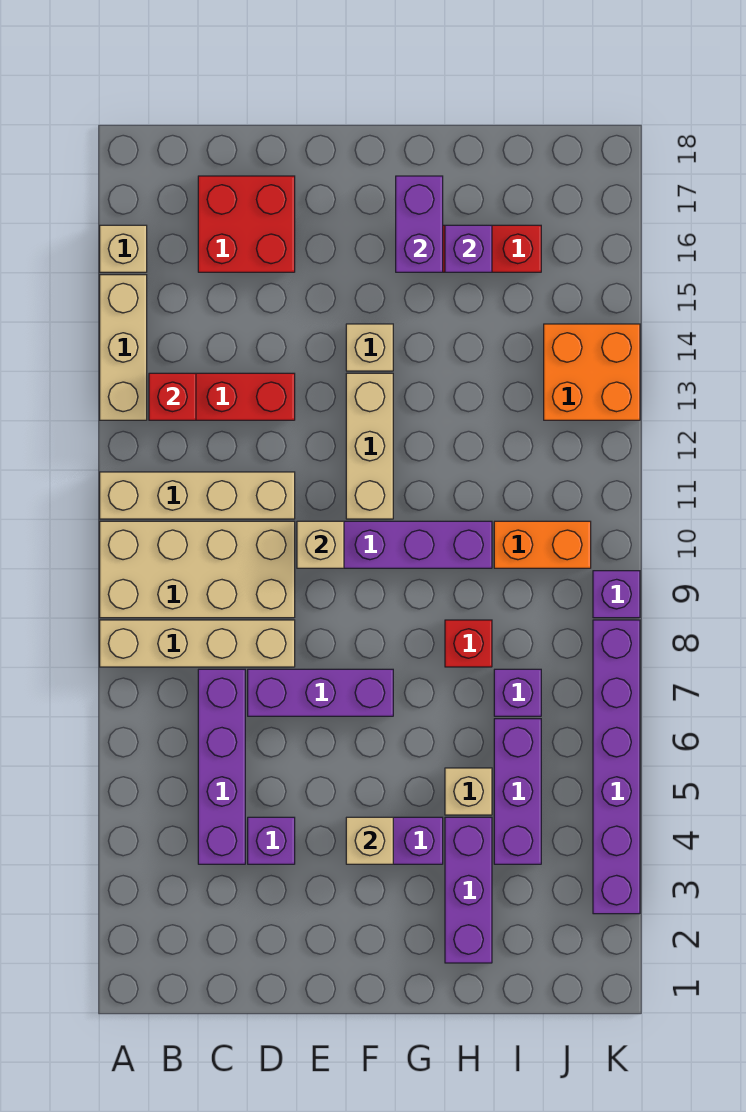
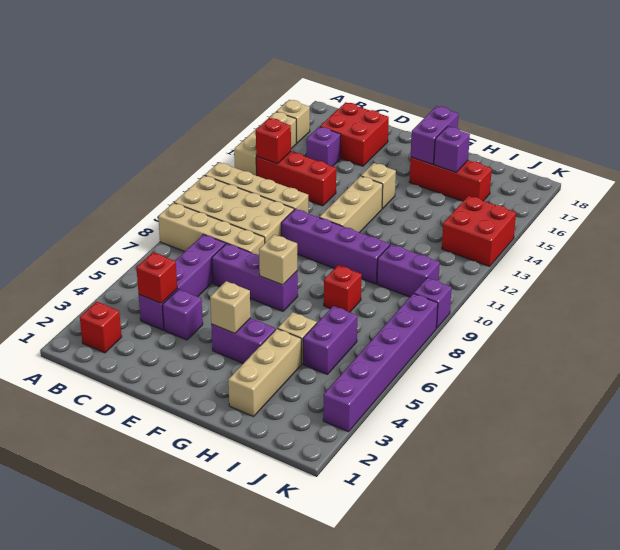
none -> red brick B2 level 1
none -> red brick C4 level 2
tan brick E10 level 2 -> tan brick F7 level 2
purple brick H2:H4 level 1 -> tan brick H2:H4 level 1
purple brick I4:I6 level 1 -> purple brick I5:I6 level 1
purple brick I7 level 1 -> purple brick C15 level 1
orange brick I10:J10 level 1 -> purple brick I10:J10 level 1
orange brick J13:K14 level 1 -> red brick J13:K14 level 1

